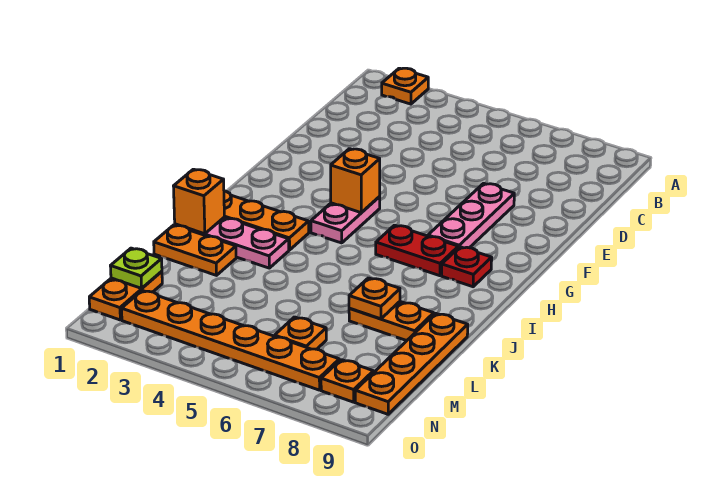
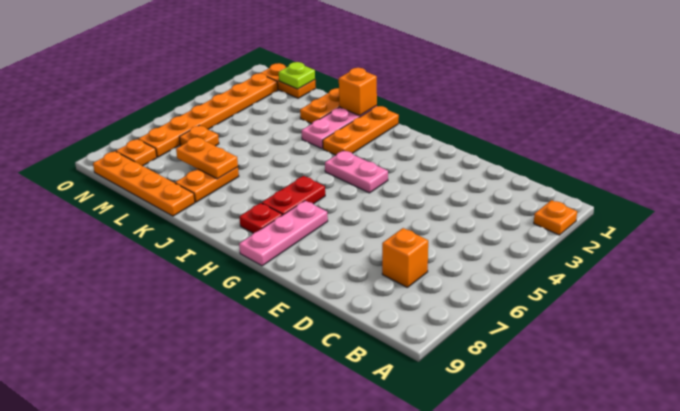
pink plate E7:G7 level 1 -> pink plate G7:G9 level 1
orange brick G4 level 2 -> orange brick C7 level 1
orange plate K7 level 2 -> orange plate K7:L7 level 2

